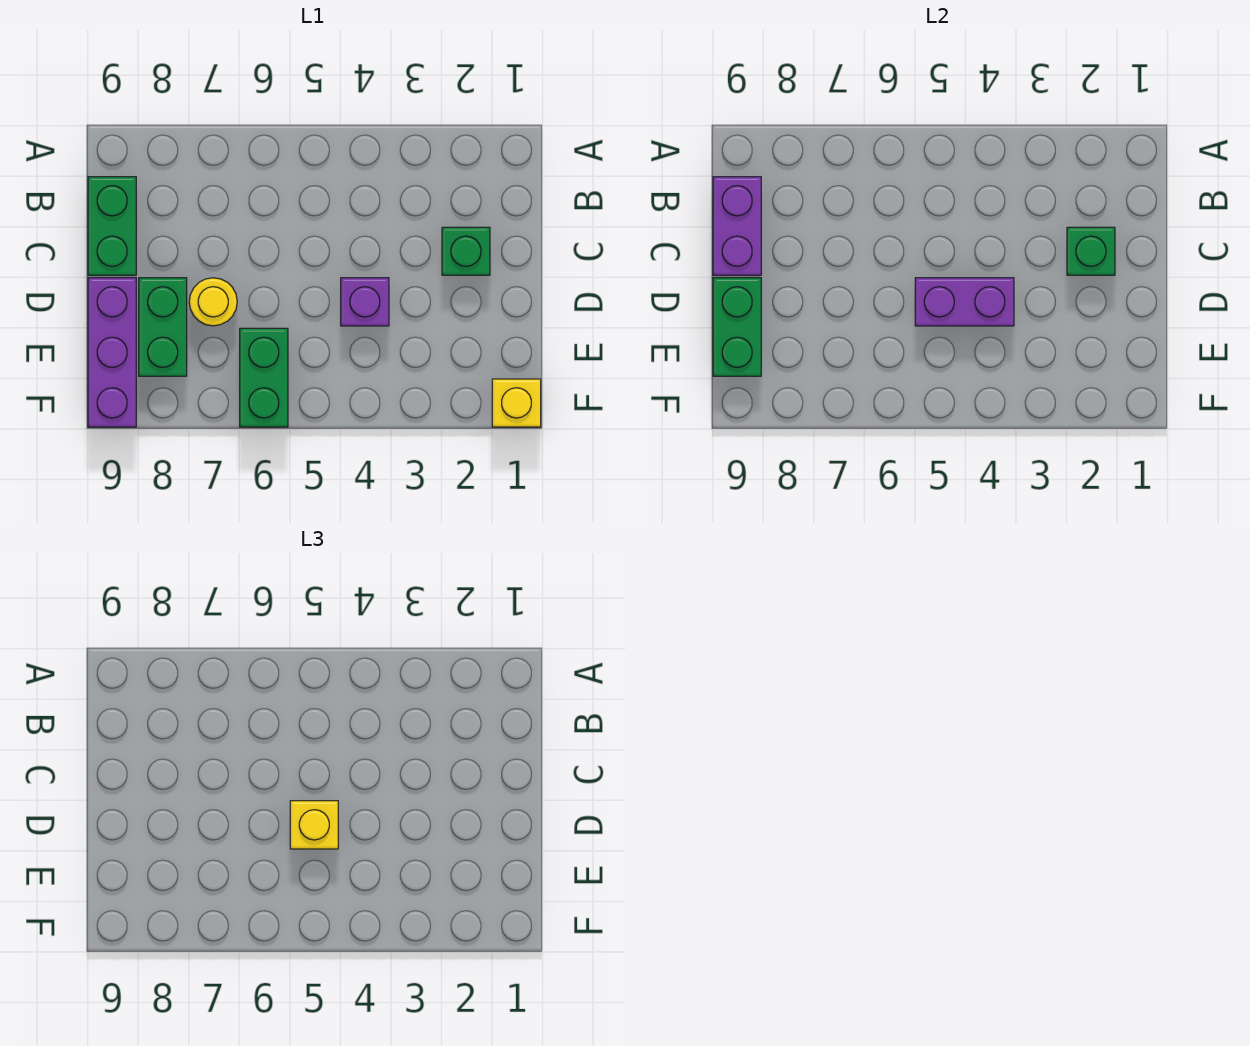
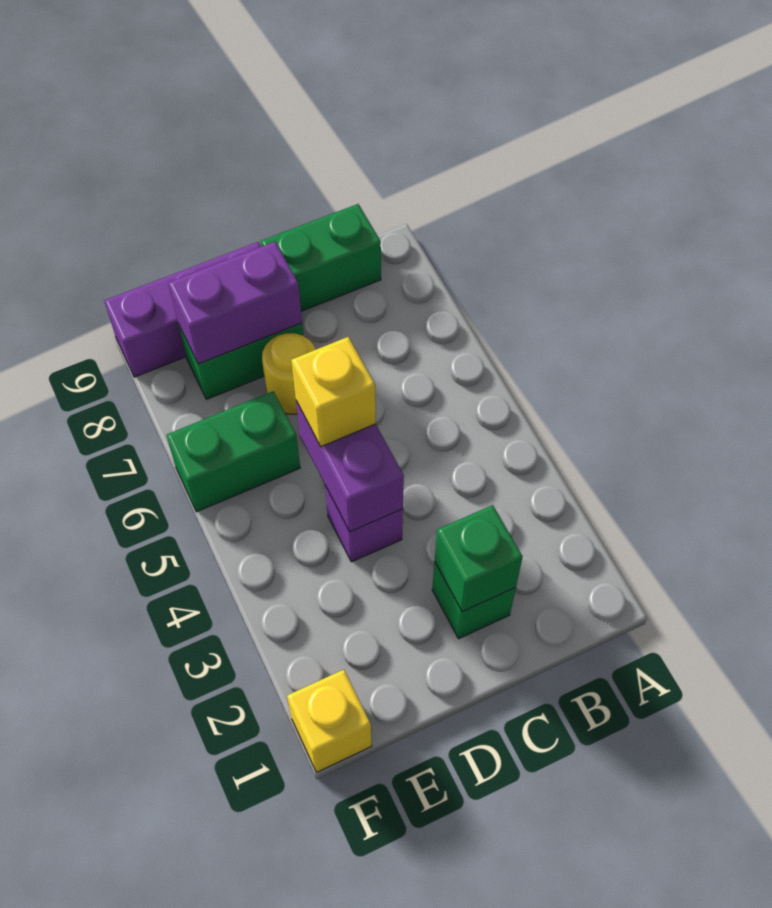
purple brick B9:C9 level 2 -> purple brick D8:E8 level 2
green brick D9:E9 level 2 -> none

